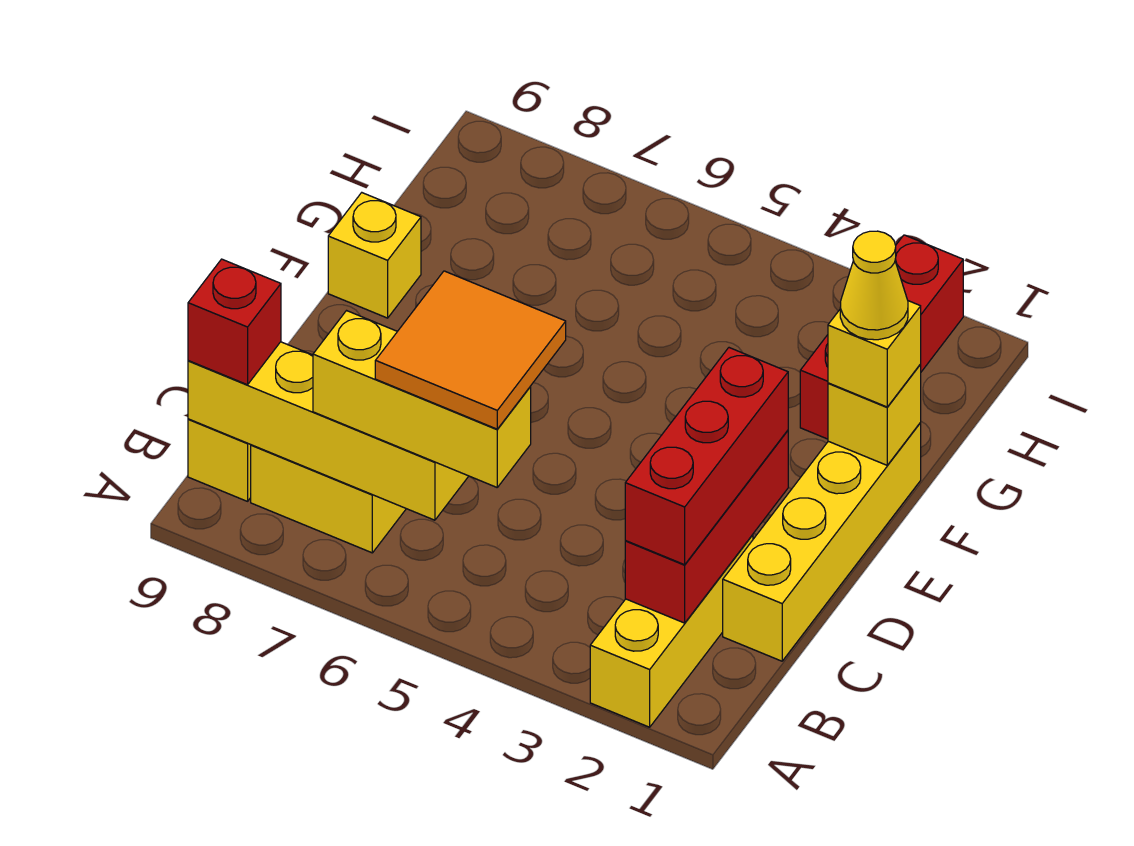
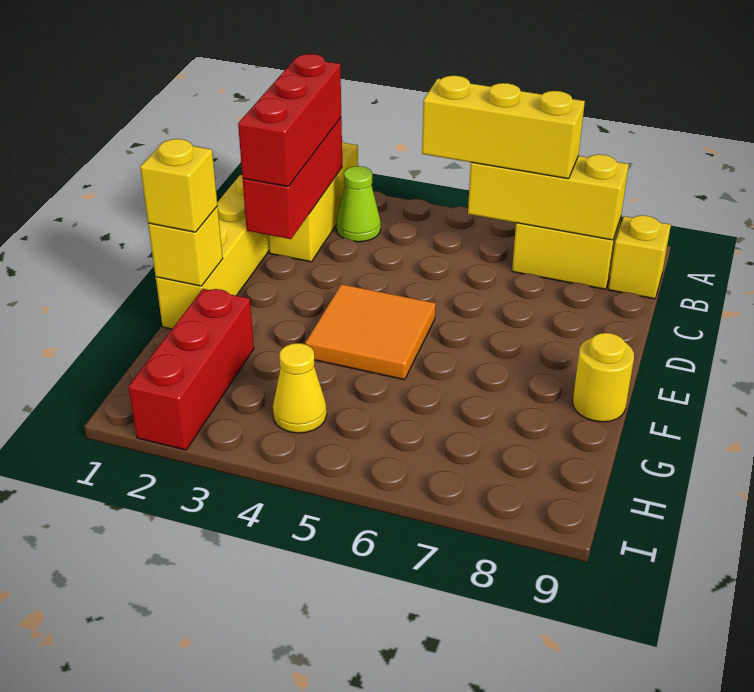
none -> lime cone B3 level 1
orange tile B5:C6 level 4 -> orange tile E4:F5 level 1
yellow brick B6:B9 level 2 -> yellow brick B6:B8 level 2
red brick B9 level 3 -> none
yellow cone F1 level 4 -> yellow cone H4 level 1
yellow brick F9 level 1 -> yellow round brick F9 level 1

